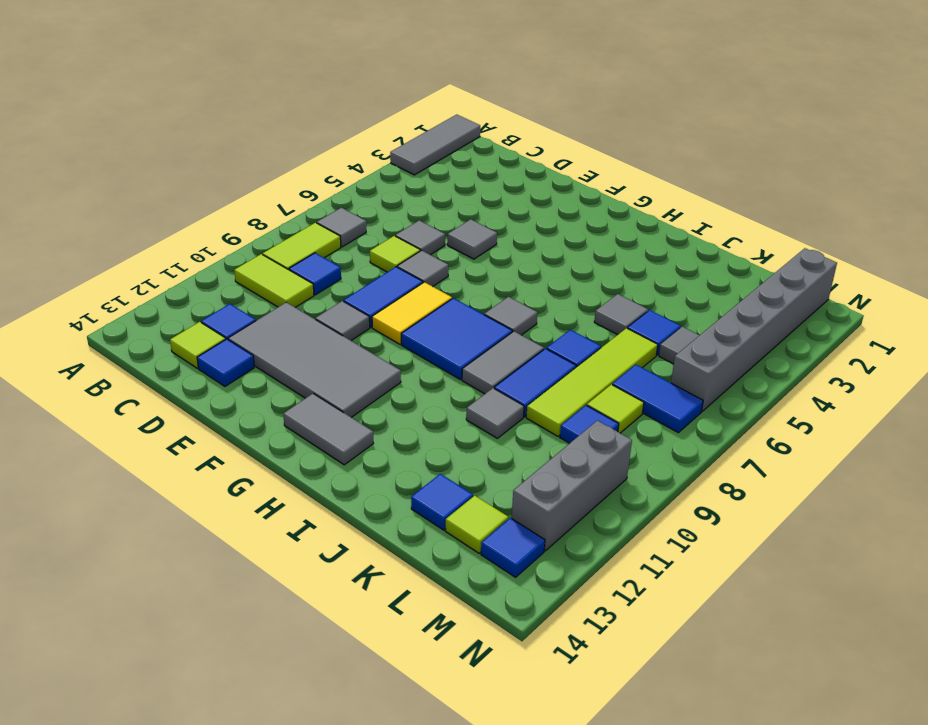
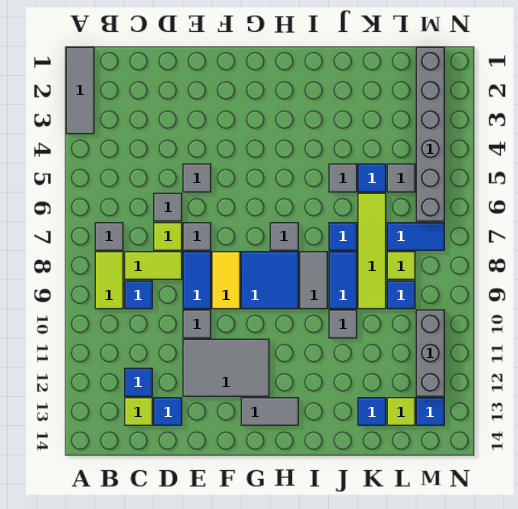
lime tile B10:C10 level 1 -> lime tile C8:D8 level 1
grey tile D11:G12 level 1 -> grey tile E11:G12 level 1

